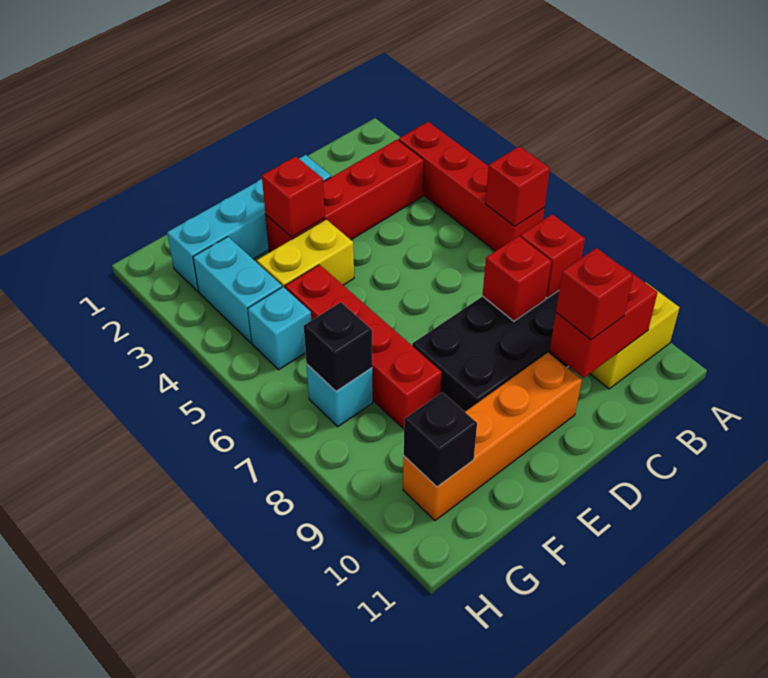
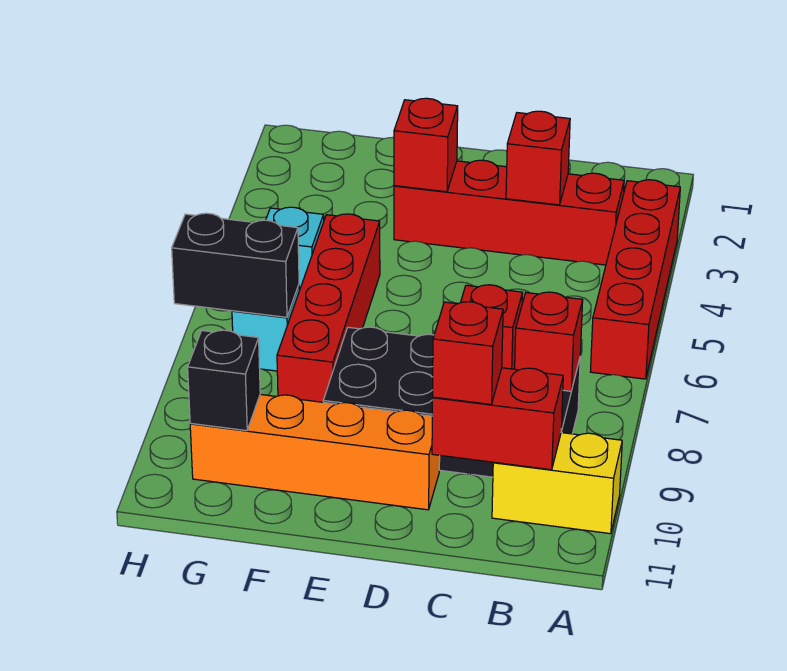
red brick A6 level 2 -> red brick C3 level 2
cyan brick D2:G2 level 1 -> none
yellow brick E4:F4 level 1 -> none
cyan brick G3:G4 level 1 -> none
black brick G7 level 2 -> black brick G7:H7 level 2

